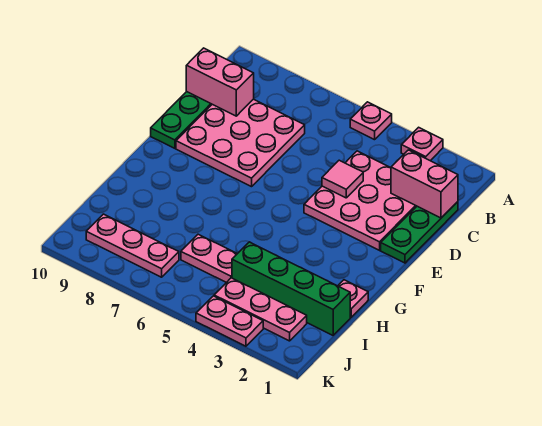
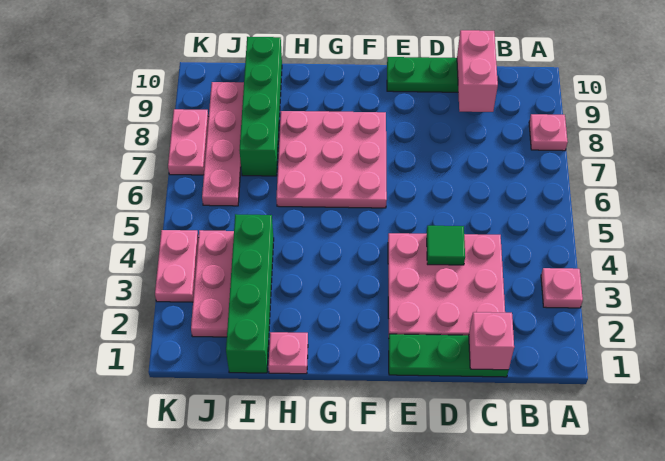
pink plate A5 level 1 -> pink plate A8 level 1
pink brick C1:C2 level 2 -> pink brick C1 level 2
pink plate C7:E9 level 1 -> pink plate F6:H8 level 1
pink tile D4 level 2 -> green tile D4 level 2
pink plate I5:I6 level 1 -> pink plate K7:K8 level 1
none -> green brick I7:I10 level 1
pink plate J7:J9 level 1 -> pink plate J6:J9 level 1

